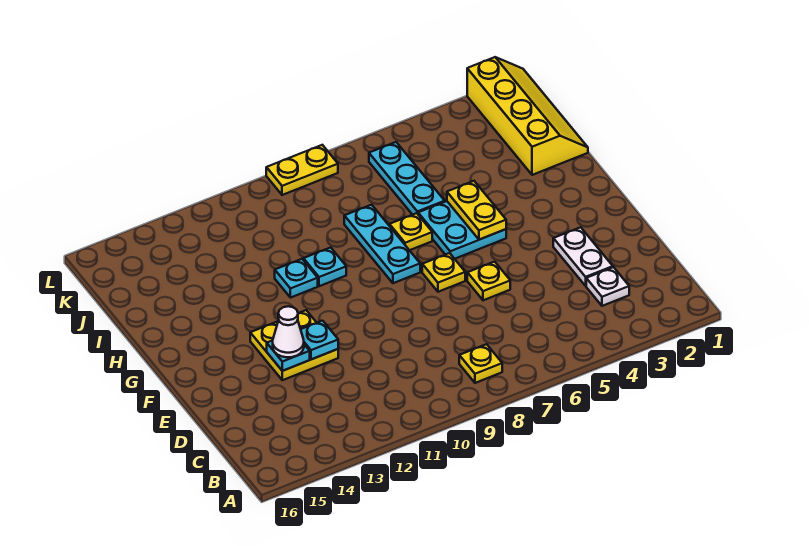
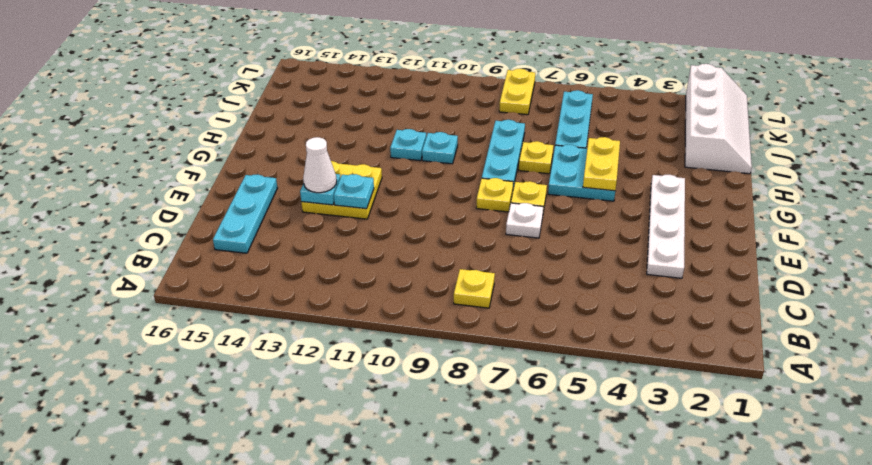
white plate C3 level 1 -> white plate E7 level 1
none -> cyan plate C15:E15 level 1
white plate D3:E3 level 1 -> white plate D3:G3 level 1
yellow plate E6 level 1 -> yellow plate F8 level 1
yellow slope I1:L2 level 1 top 2 -> white slope I1:L2 level 1 top 2
yellow plate L8:L9 level 1 -> yellow plate K8:L8 level 1

